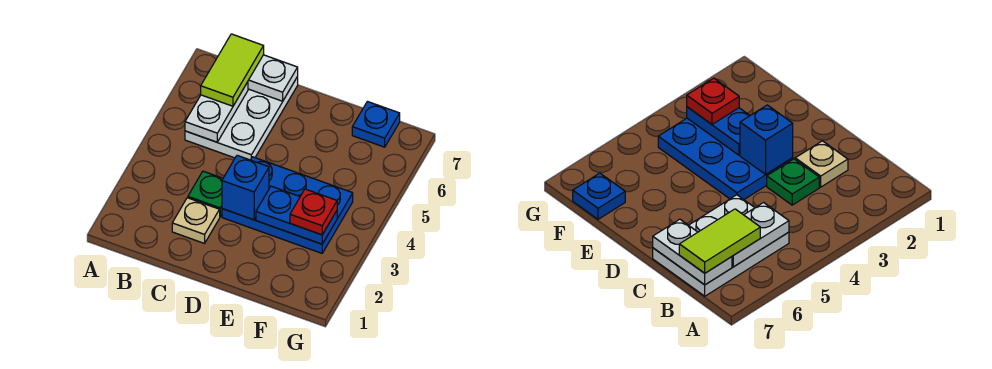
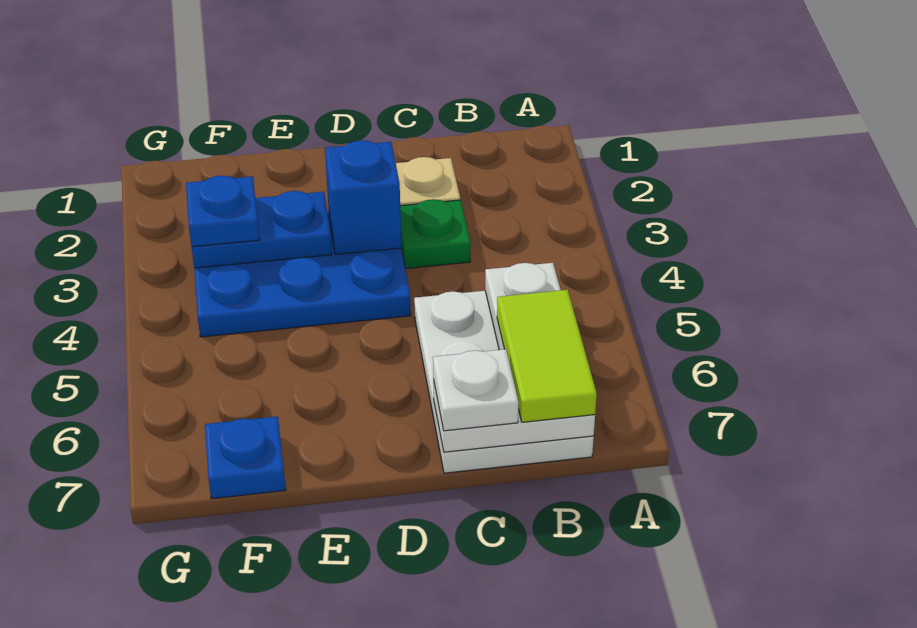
none -> white plate C7 level 3
red plate F3 level 3 -> blue plate F3 level 3

